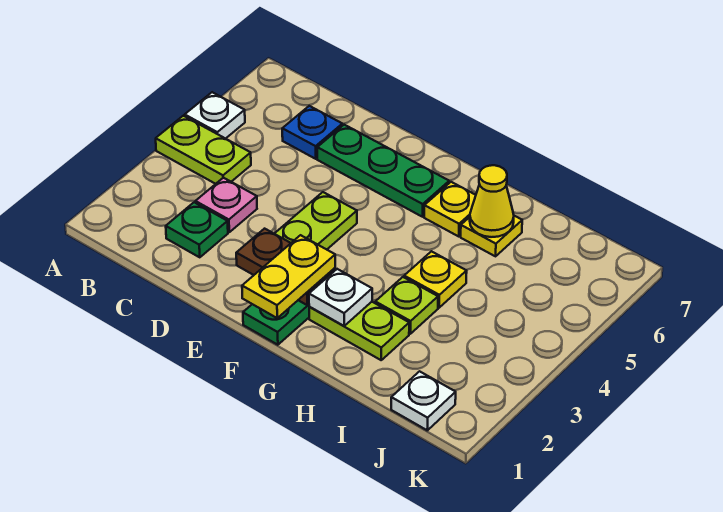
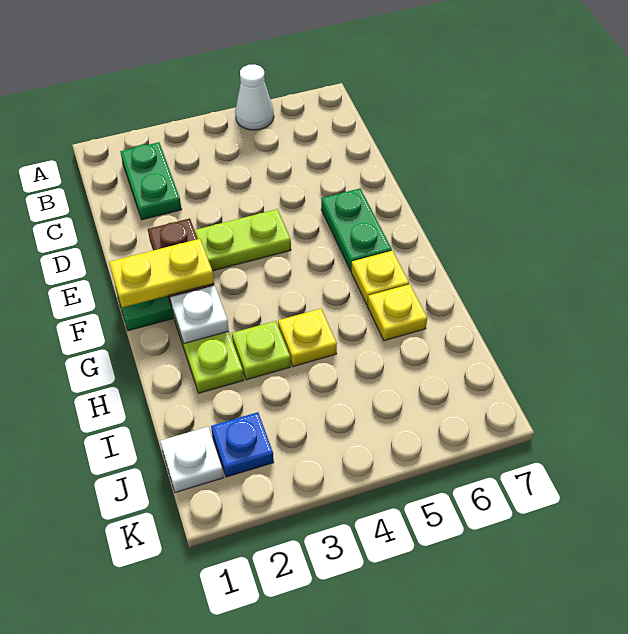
lime plate A4:B4 level 1 -> none
white plate A5 level 1 -> white cone A5 level 1
green plate C2 level 1 -> green plate B2:C2 level 1
pink plate C3 level 1 -> none
blue plate C6 level 1 -> blue plate J2 level 1
green plate D6:F6 level 1 -> green plate E6:F6 level 1
yellow cone H6 level 2 -> none

